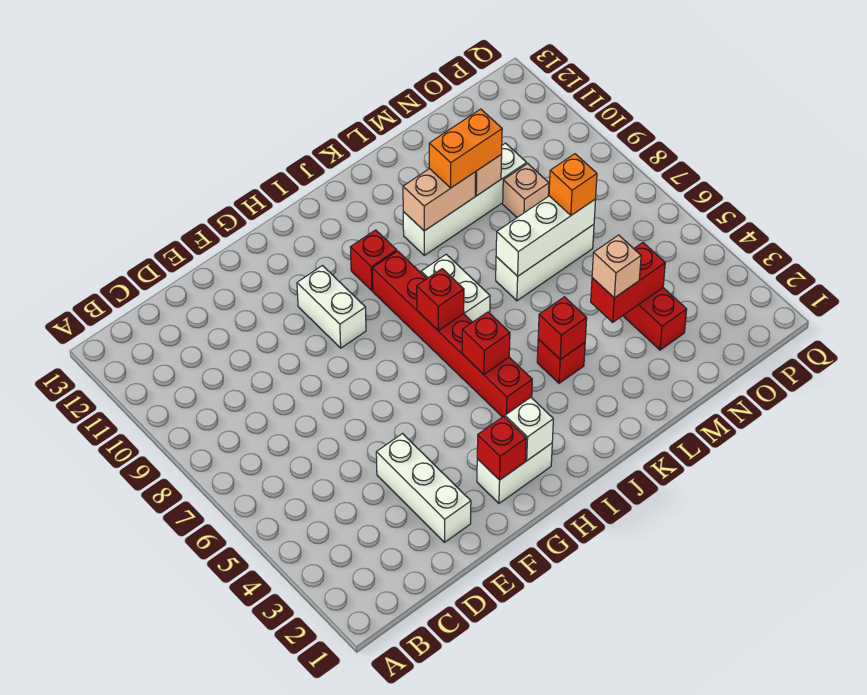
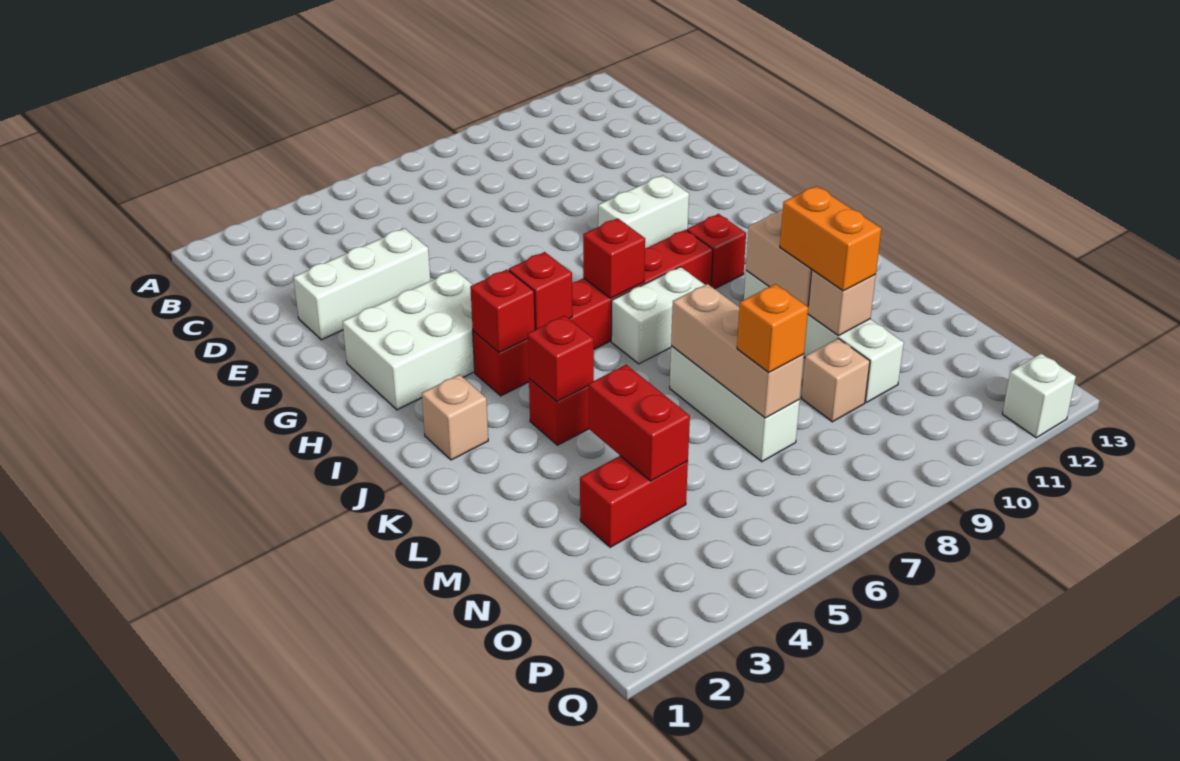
white brick G2:H2 level 1 -> white brick G2:H4 level 1
red brick G2 level 2 -> red brick I4 level 2
white brick H2 level 2 -> white brick Q12 level 1
white brick L7:N7 level 2 -> tan brick L7:N7 level 2
tan brick M4 level 3 -> tan brick J2 level 1

